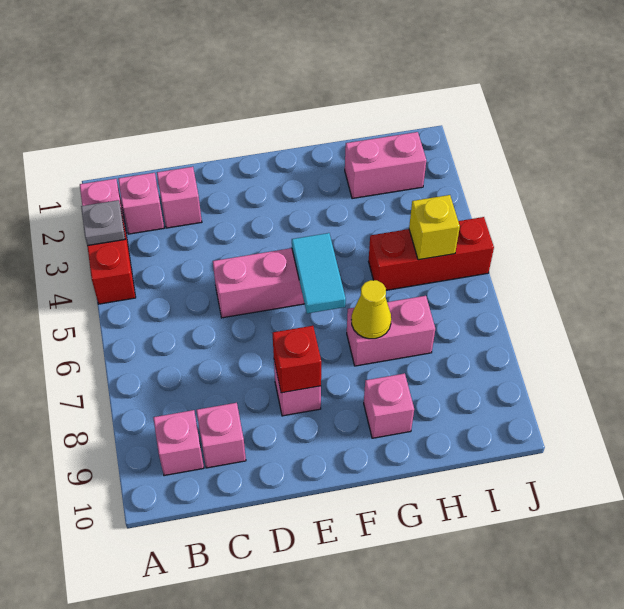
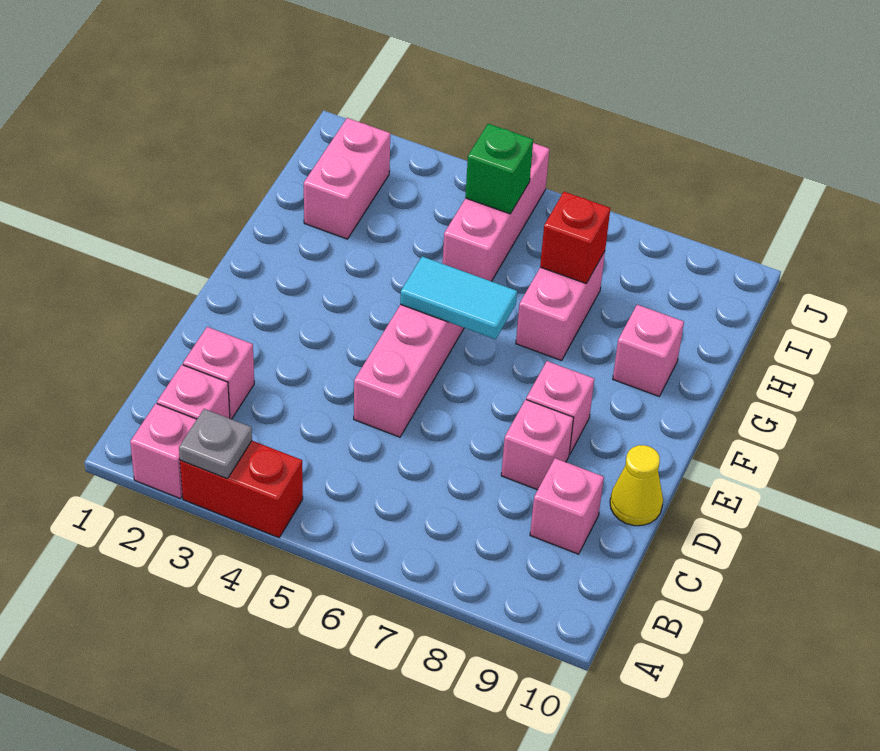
pink brick B9 level 1 -> pink brick D8 level 1
red brick E8 level 2 -> red brick H7 level 2
yellow cone G7 level 2 -> yellow cone D10 level 1
red brick H5:J5 level 1 -> pink brick H5:J5 level 1
yellow brick I5 level 2 -> green brick I5 level 2

